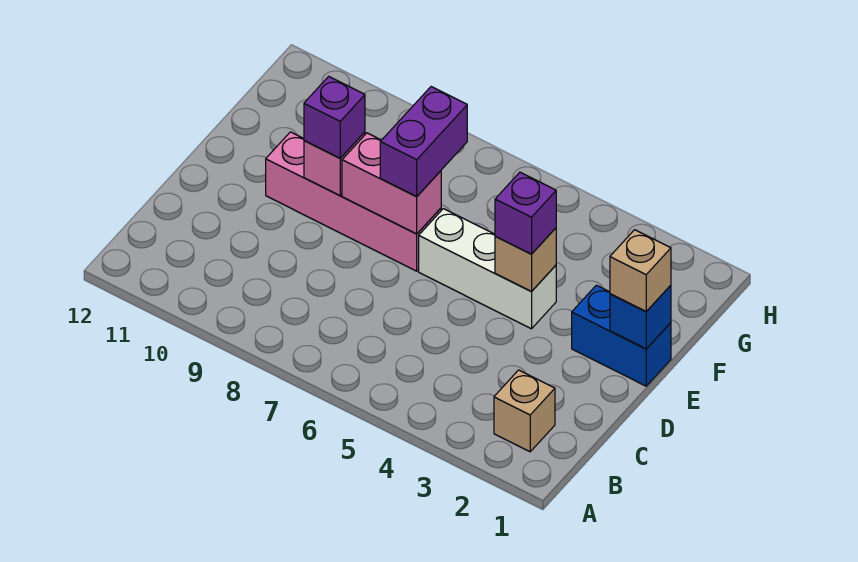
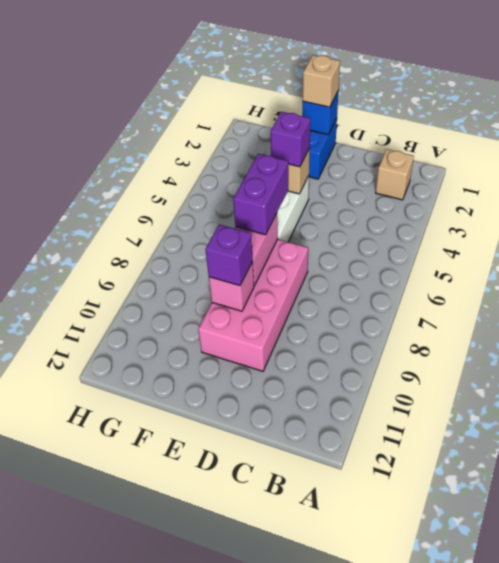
pink brick E7:E10 level 1 -> pink brick D7:E10 level 1
purple brick E7:F7 level 3 -> purple brick E6:E7 level 3

